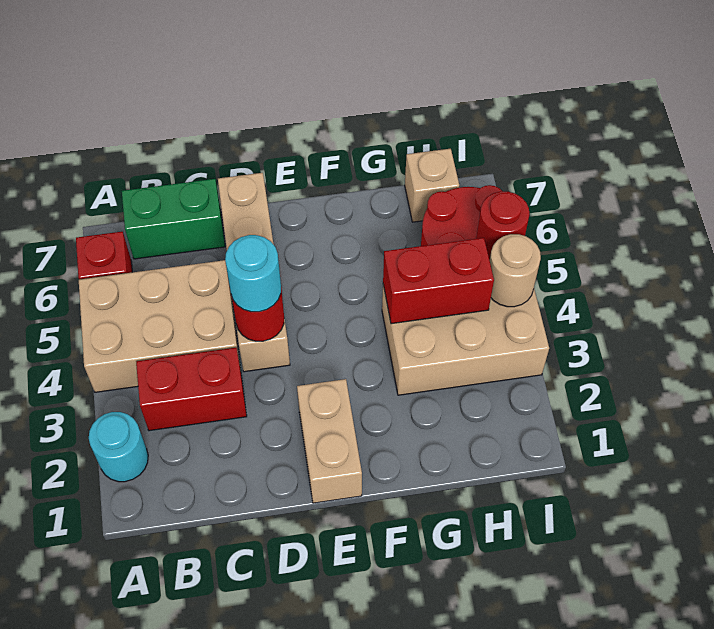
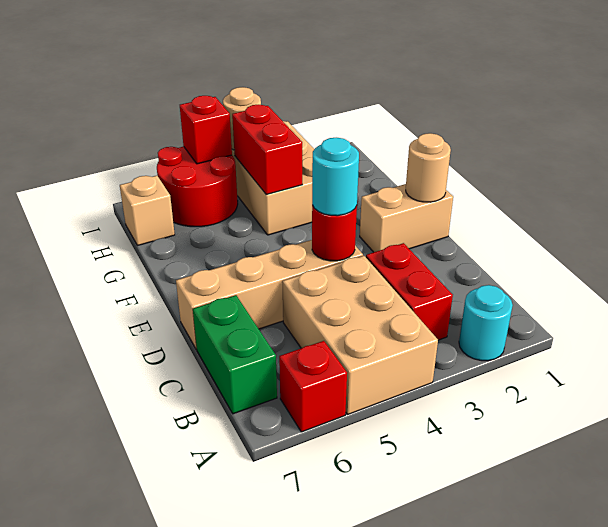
none -> tan round brick E1 level 2
red round brick I5 level 2 -> red brick I5 level 2

